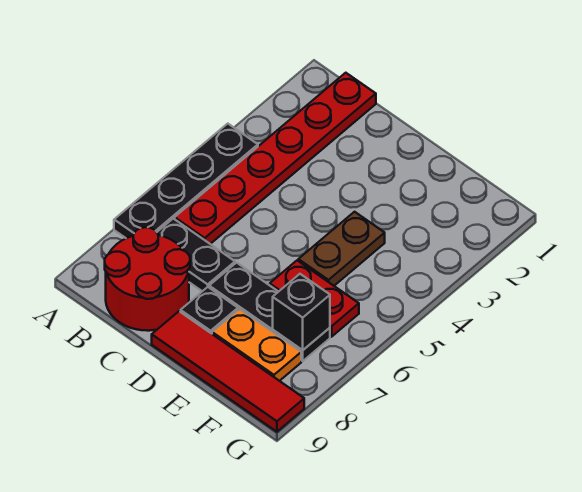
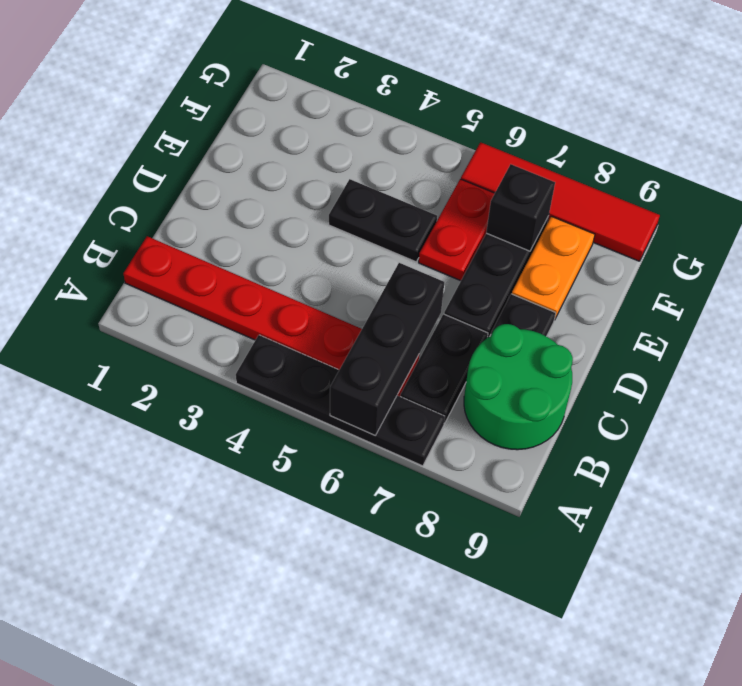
none -> black brick A6:C6 level 2
red round brick B8:C9 level 1 -> green round brick B8:C9 level 1
red tile D9:G9 level 1 -> red tile G6:G9 level 1
brown plate E4:E5 level 1 -> black plate E4:E5 level 1

